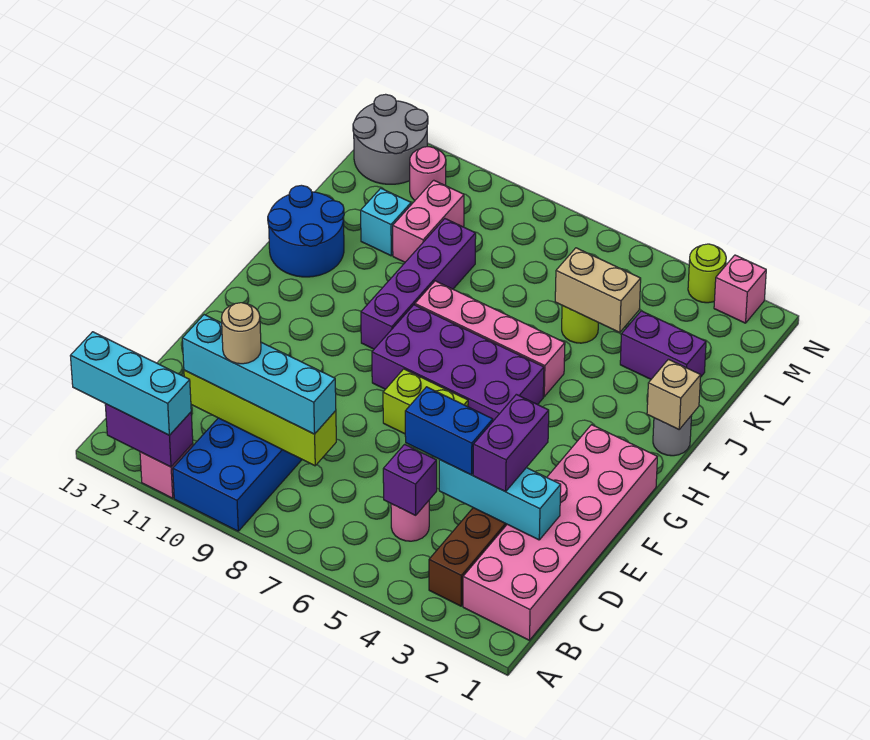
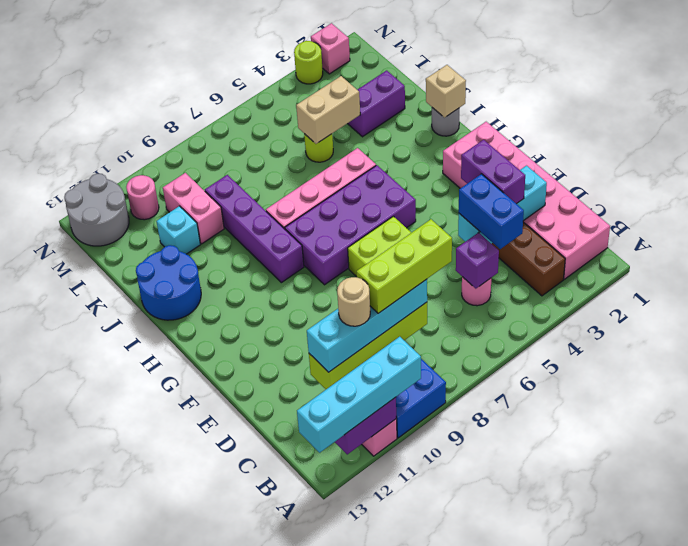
cyan brick A11:A13 level 3 -> cyan brick A10:A13 level 3
none -> lime brick C7:C9 level 4
blue brick D4:D5 level 3 -> blue brick C4:D4 level 3

